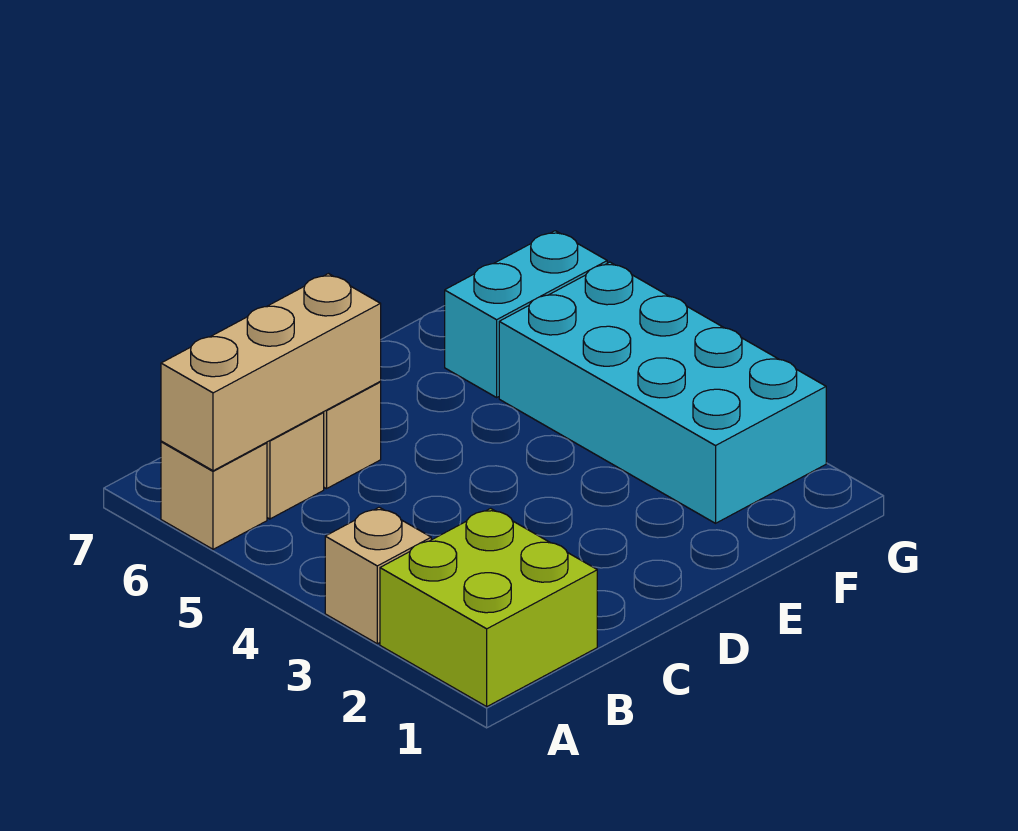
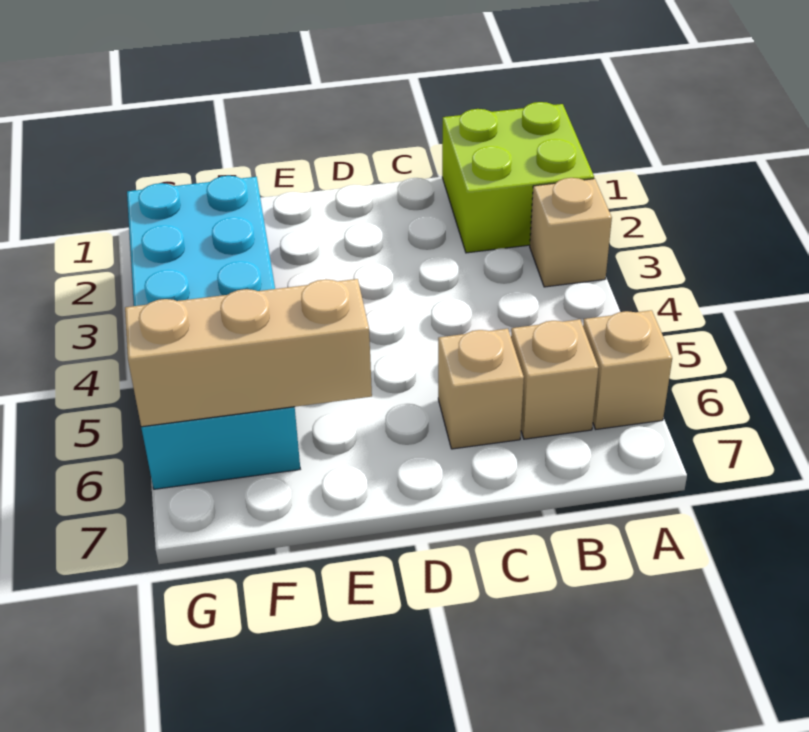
tan brick A6:C6 level 2 -> tan brick E6:G6 level 2

